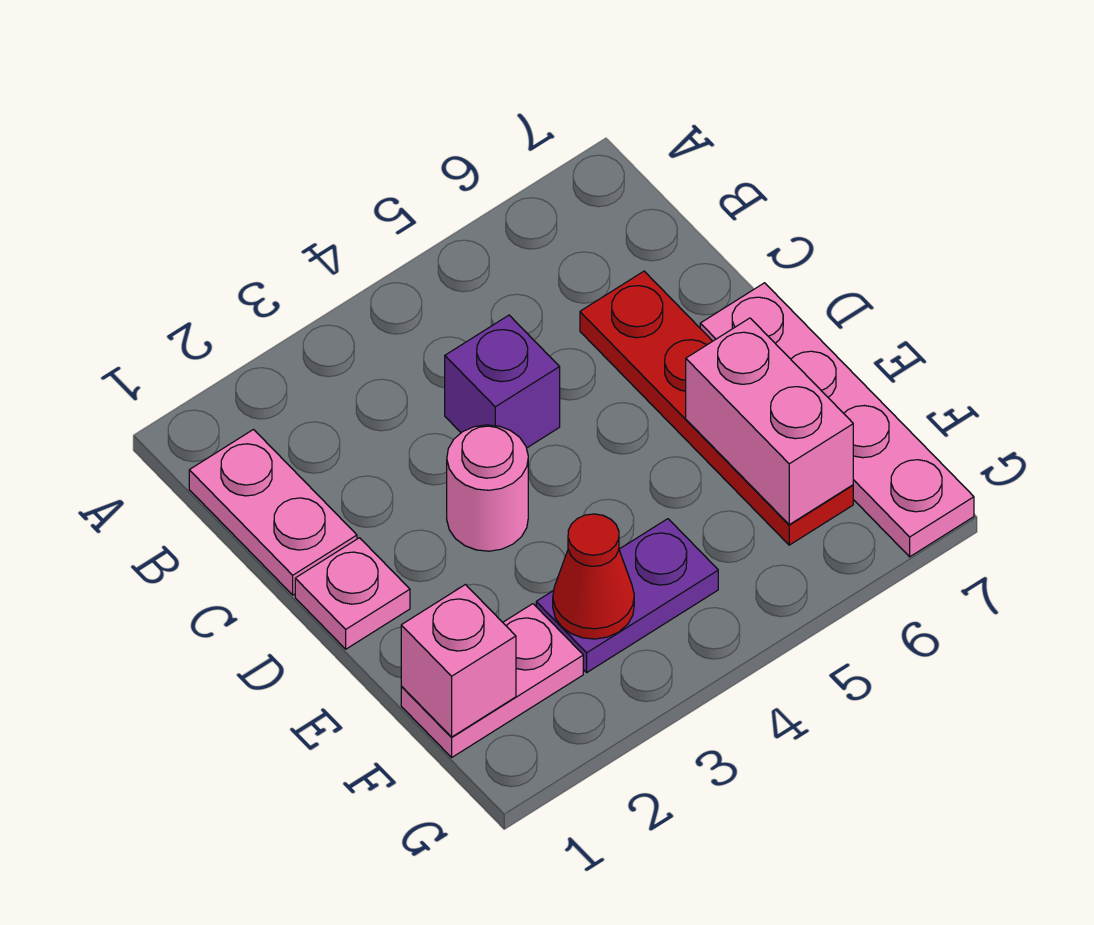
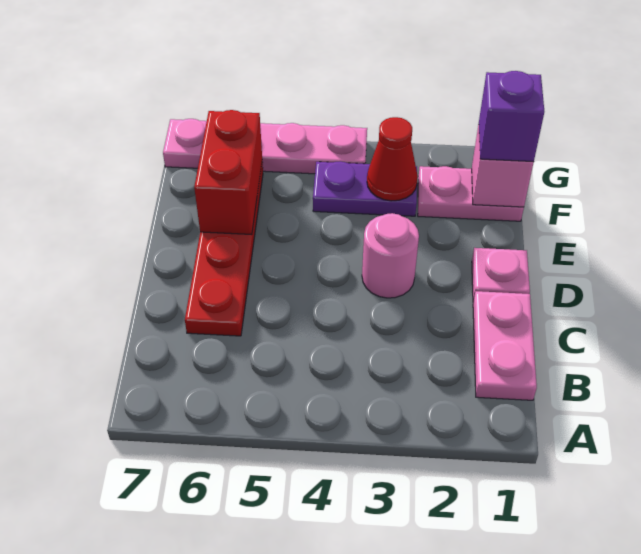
purple brick C4 level 1 -> purple brick F1 level 3
pink plate D7:G7 level 1 -> pink plate G4:G7 level 1
pink brick E6:F6 level 2 -> red brick E6:F6 level 2

